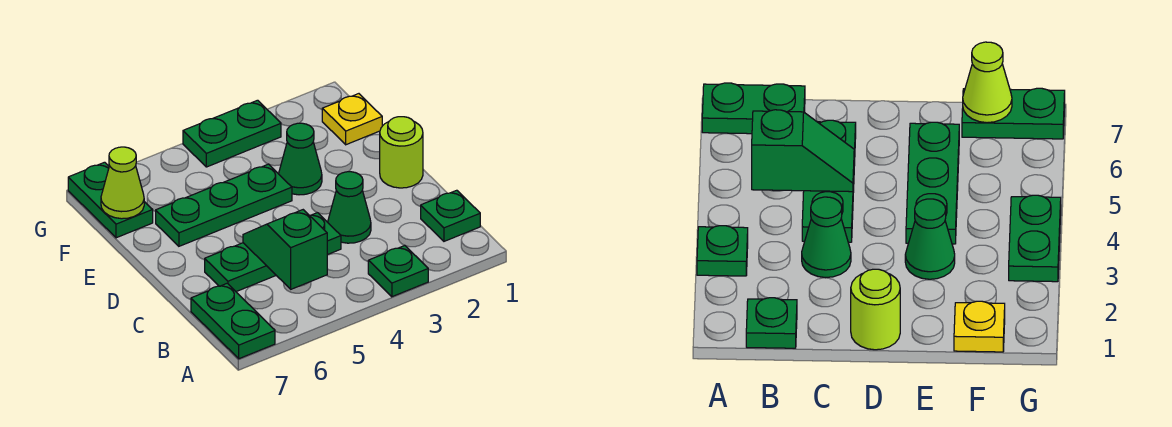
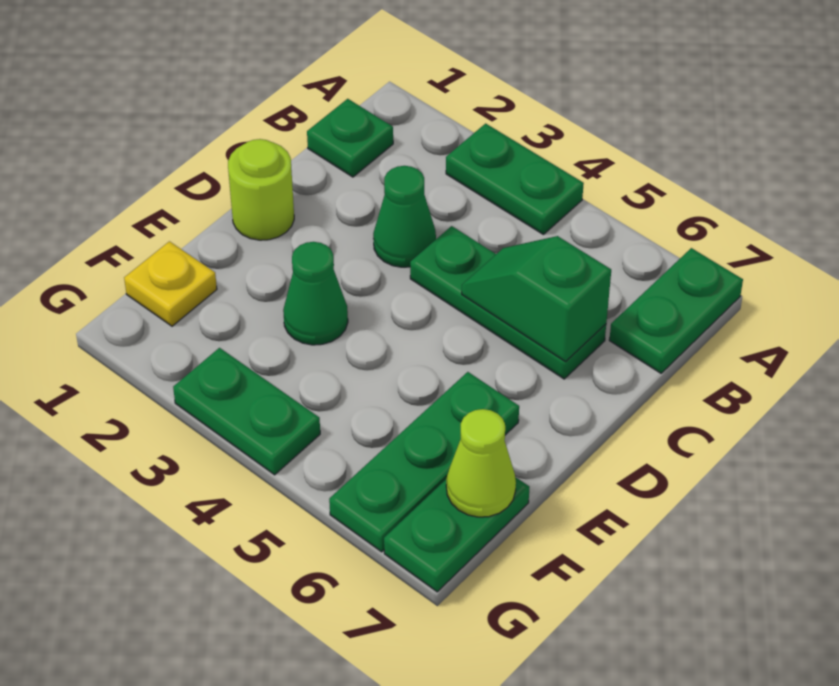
green plate A3 level 1 -> green plate A3:A4 level 1
green slope B5:C5 level 2 top B -> green slope C5:C6 level 2 top 6
green plate E4:E6 level 1 -> green plate E6:G6 level 1

